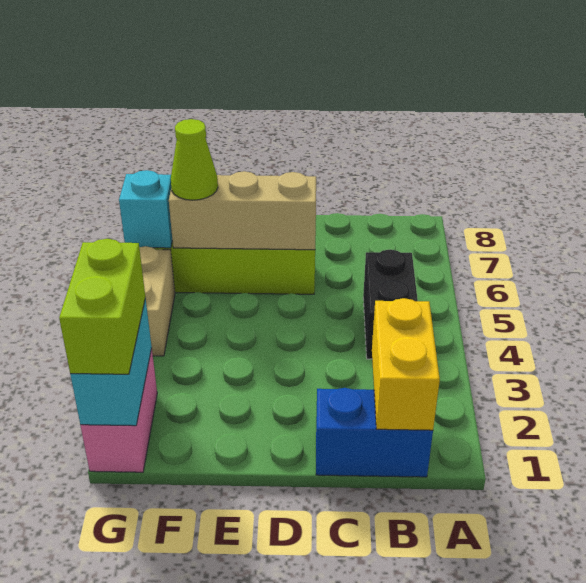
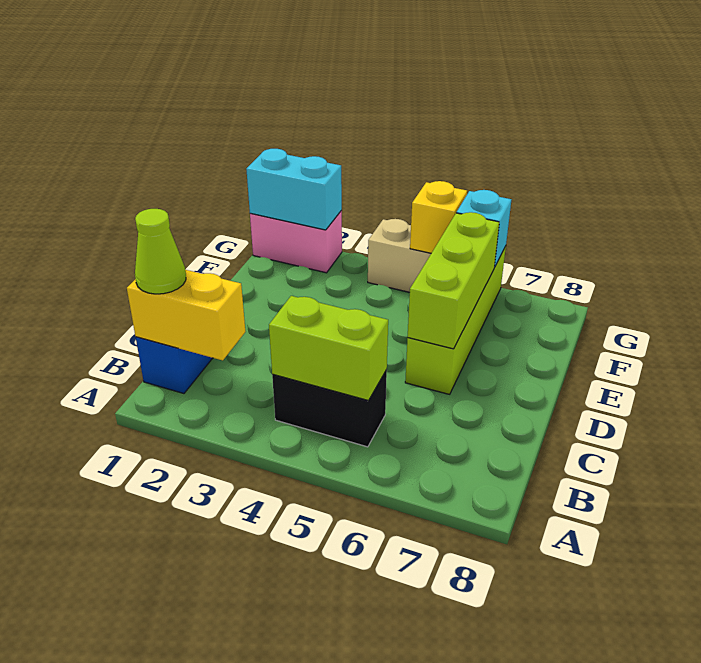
tan brick D6:F6 level 2 -> lime brick D6:F6 level 2
lime cone F6 level 3 -> lime cone B1 level 3
lime brick G1:G2 level 3 -> lime brick B4:B5 level 2
none -> yellow brick G5 level 2

